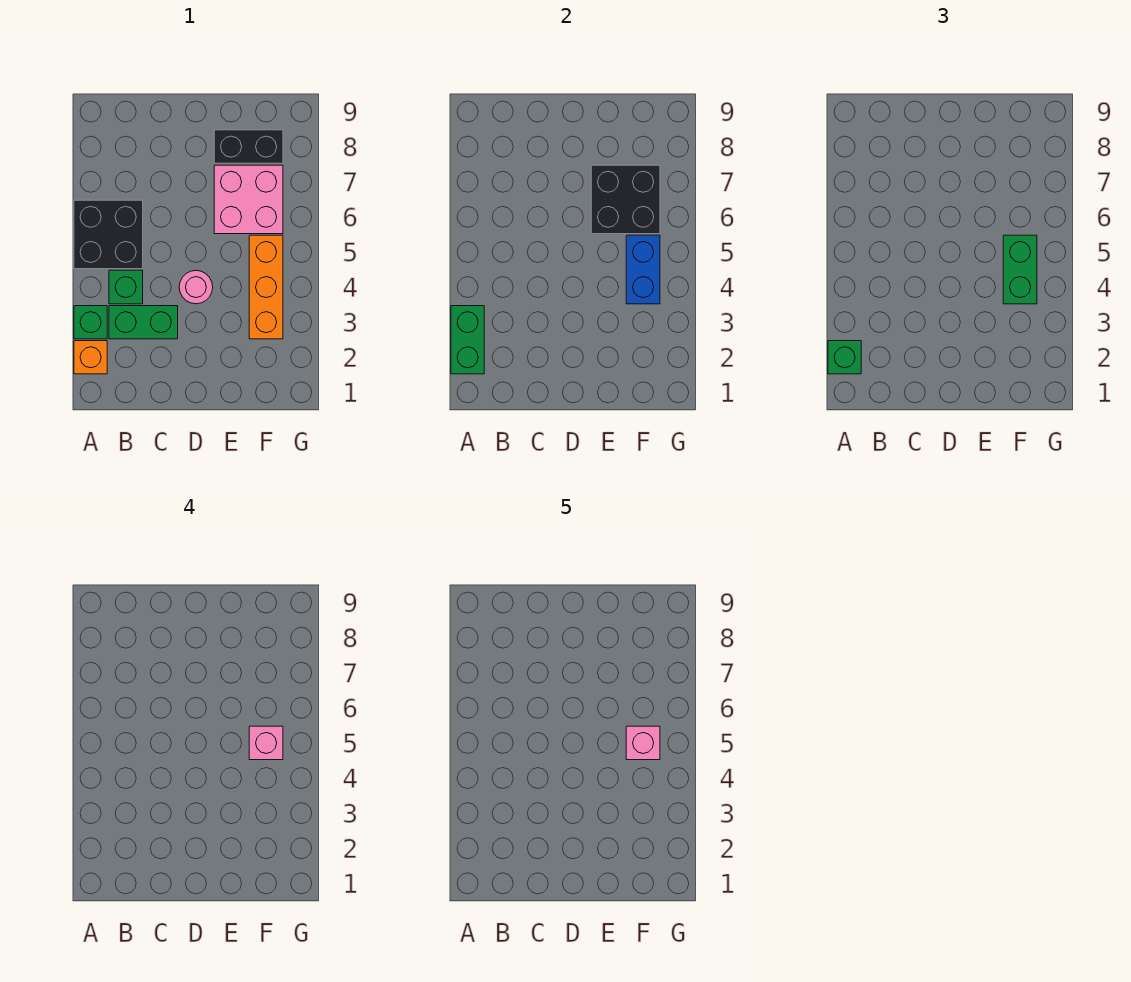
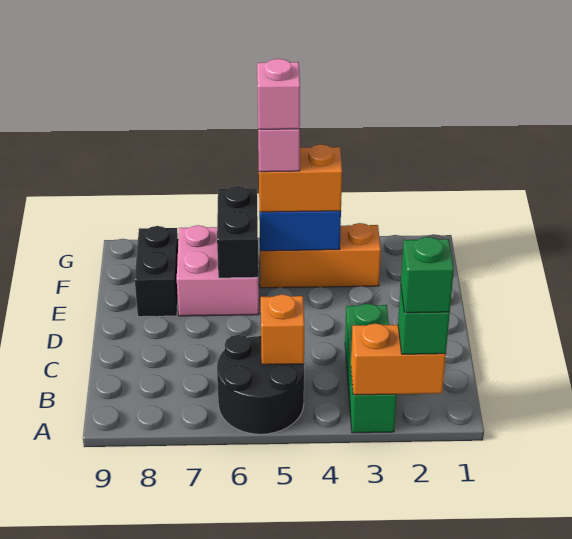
orange brick A2 level 1 -> orange brick B5 level 2
green brick A2:A3 level 2 -> orange brick A2:A3 level 2
black brick A5:B6 level 1 -> black round brick A5:B6 level 1
green brick B4 level 1 -> green brick A2 level 4
pink round brick D4 level 1 -> none
black brick E6:F7 level 2 -> black brick E6:F6 level 2
green brick F4:F5 level 3 -> orange brick F4:F5 level 3

